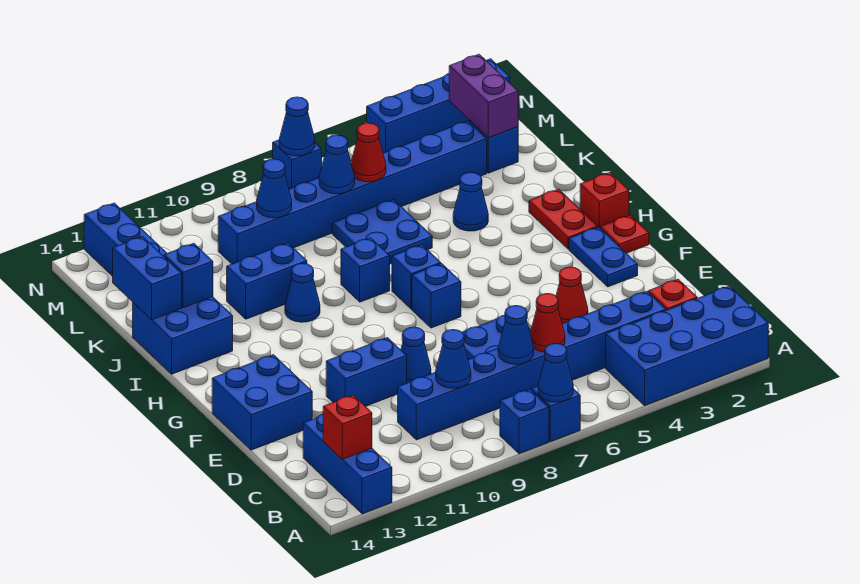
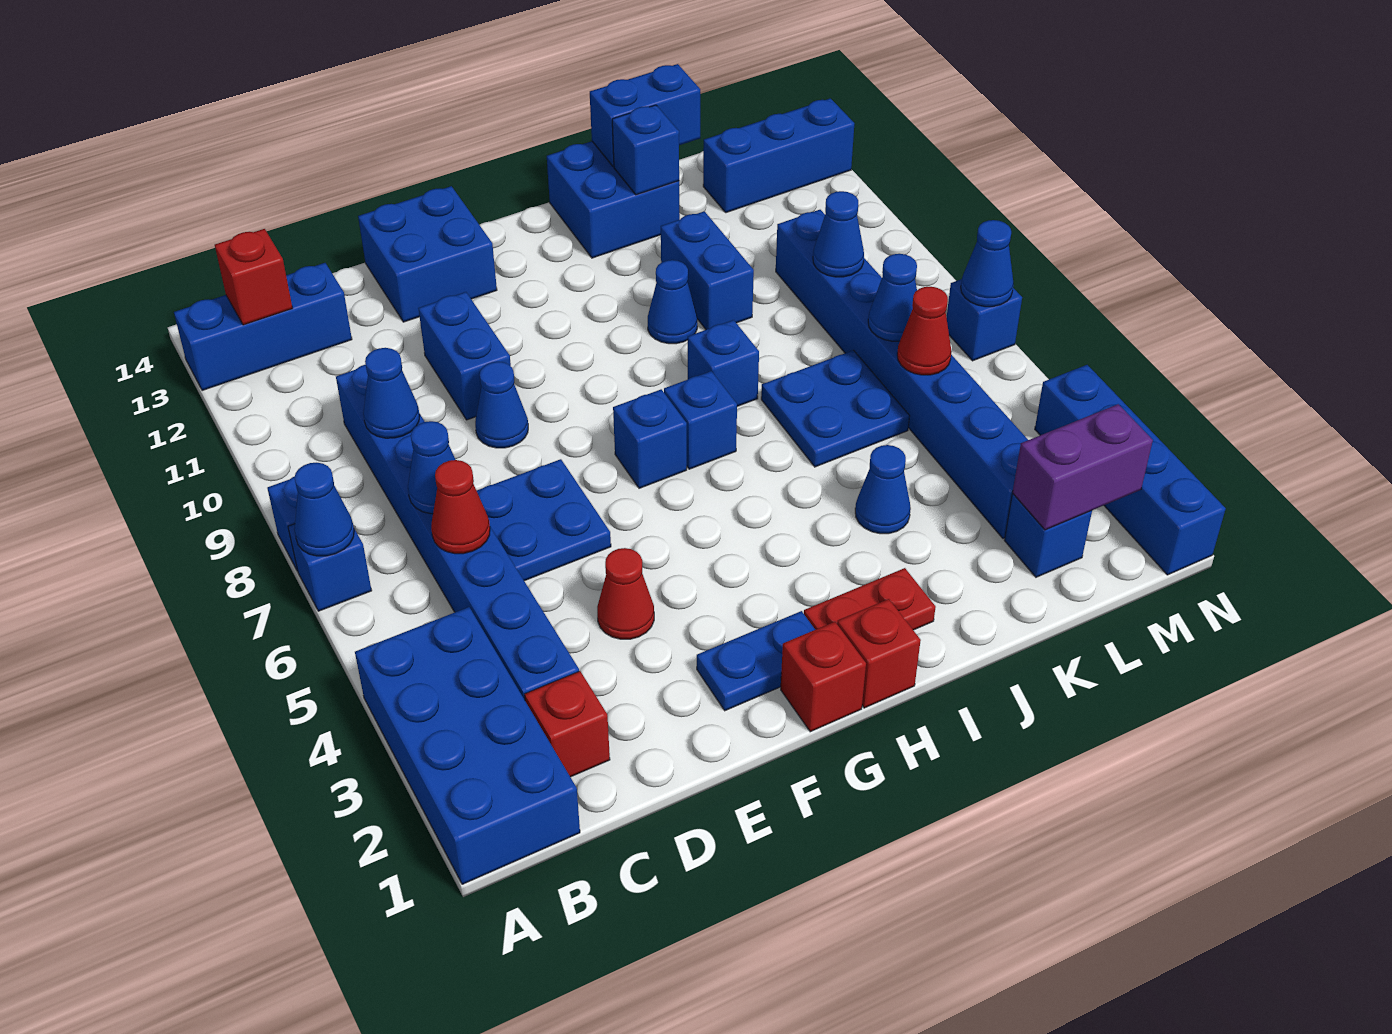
red plate G1 level 1 -> red brick G1 level 1

